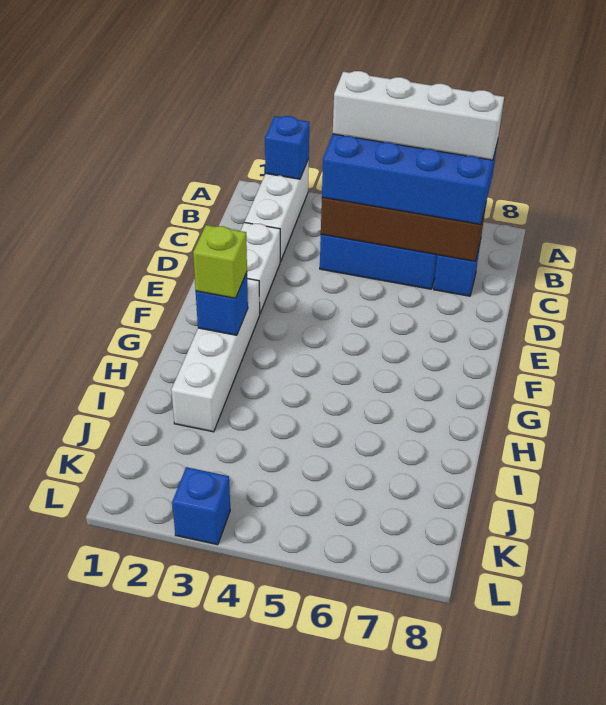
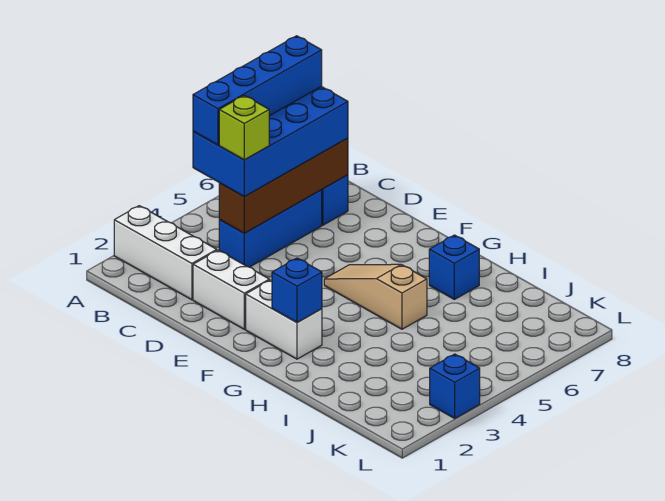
blue brick A2 level 2 -> blue brick H7 level 1
white brick B4:B7 level 4 -> blue brick B4:B7 level 4
white brick F2:I2 level 1 -> white brick F2:G2 level 1
none -> tan slope F5:H5 level 1 top H
lime brick G2 level 3 -> lime brick C4 level 4

